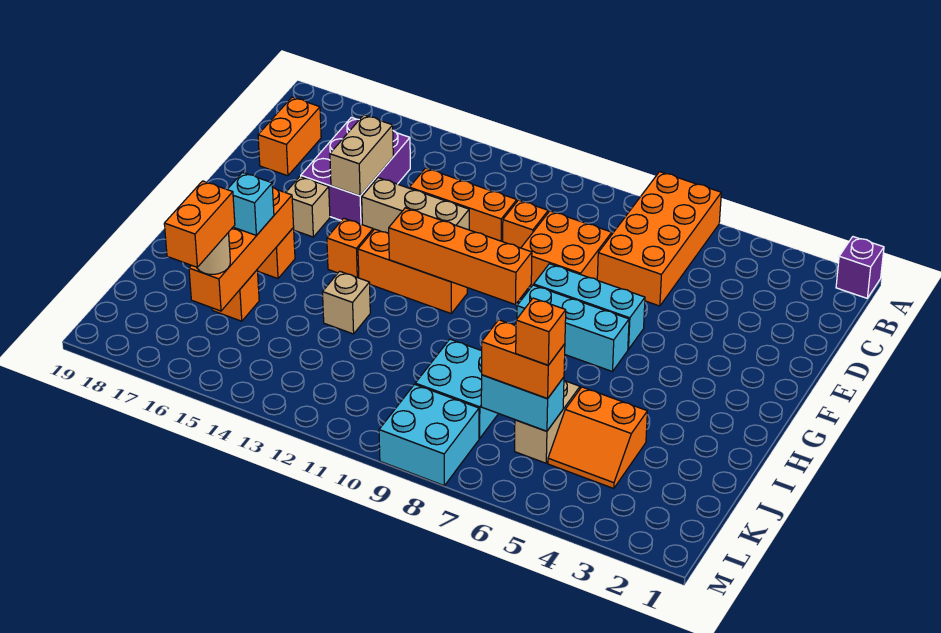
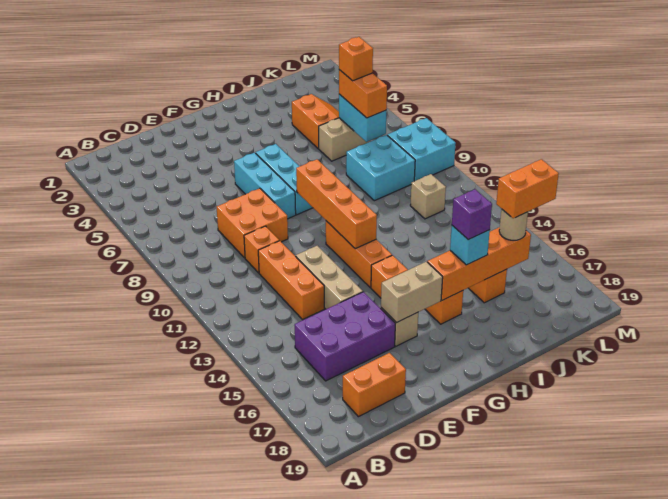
purple brick A1 level 1 -> purple brick I16 level 4
orange brick A6:D7 level 1 -> none
tan brick D15:E15 level 2 -> tan brick F16:G16 level 2
tan brick I13 level 1 -> tan brick K11 level 1

